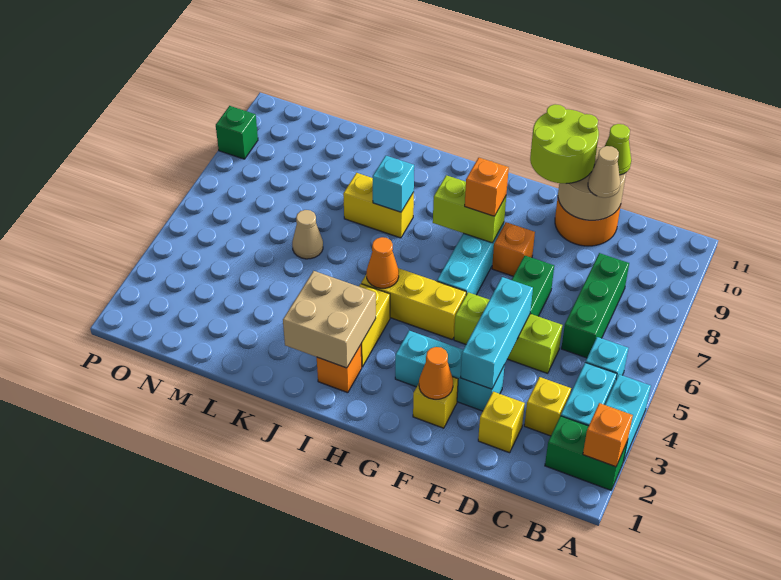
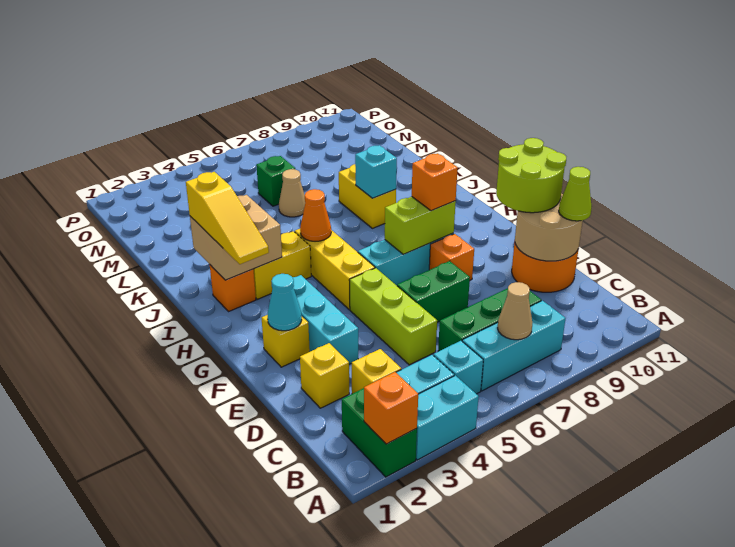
tan cone D10 level 3 -> tan cone B7 level 2
cyan brick E3:E5 level 2 -> cyan brick B6:B8 level 1
orange cone F2 level 2 -> cyan cone F2 level 2
lime brick G8:H8 level 2 -> lime brick G7:G8 level 2
none -> yellow slope H2:J2 level 3 top J
green brick P9 level 1 -> green brick M6 level 1

